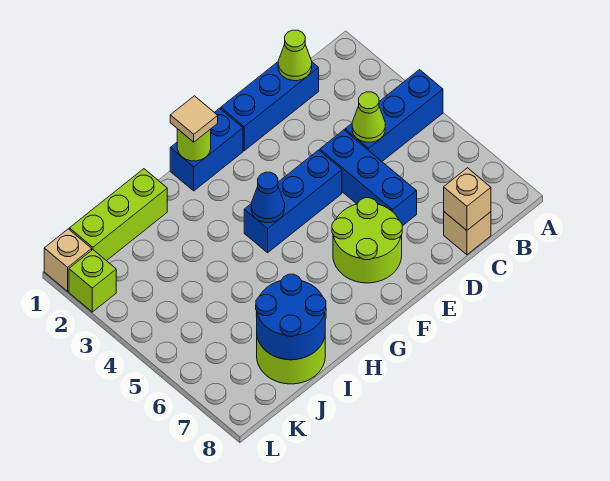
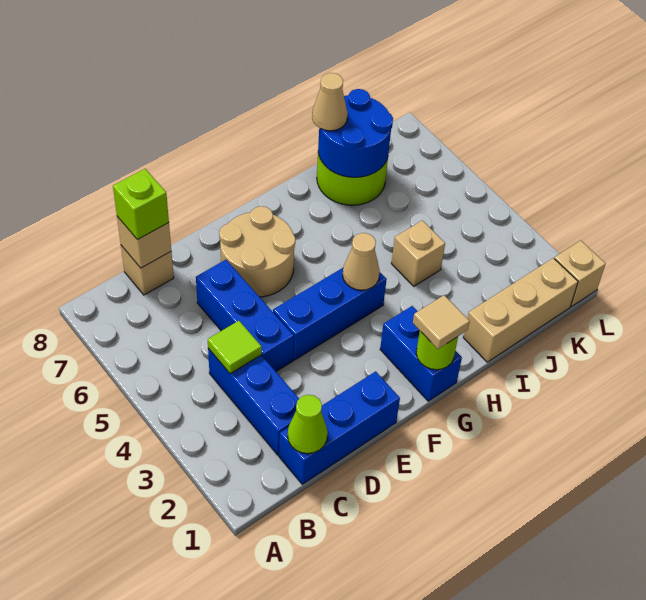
blue brick A4:C4 level 1 -> blue brick C2:C4 level 1
lime cone C4 level 2 -> lime tile C4 level 2
lime round brick E6:F7 level 1 -> tan round brick E6:F7 level 1
blue brick F1:G1 level 1 -> blue brick G1:G2 level 1
blue cone G4 level 2 -> tan cone G4 level 2
lime brick I1:K1 level 1 -> tan brick I1:K1 level 1
none -> tan brick I4 level 1
none -> tan cone I8 level 3
lime brick L2 level 1 -> lime brick C8 level 3

